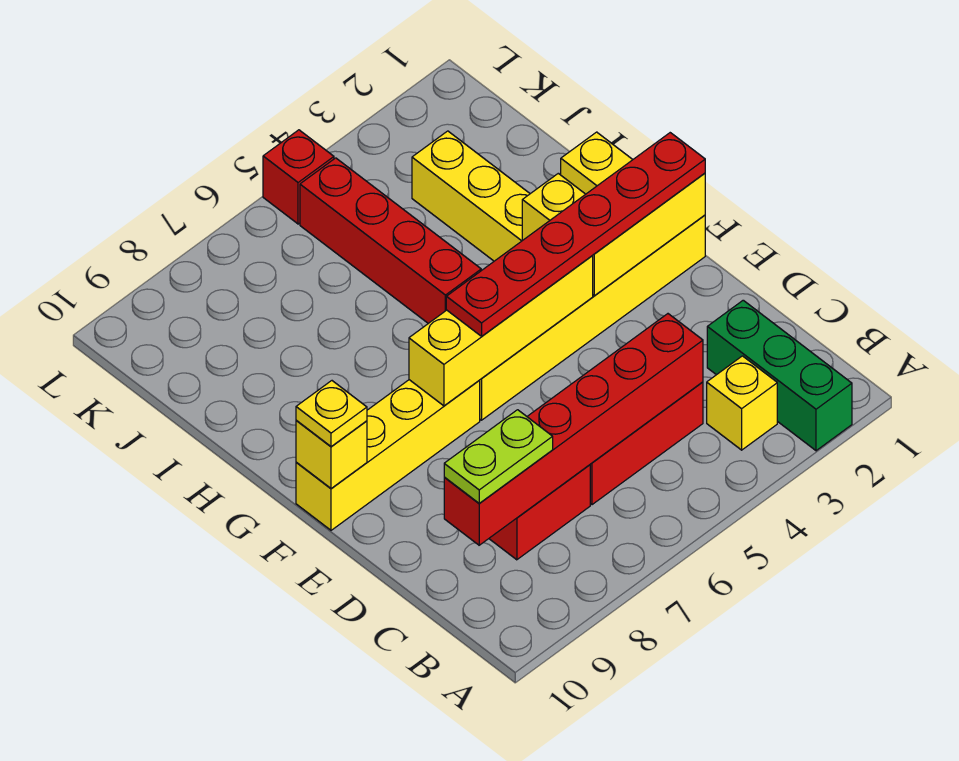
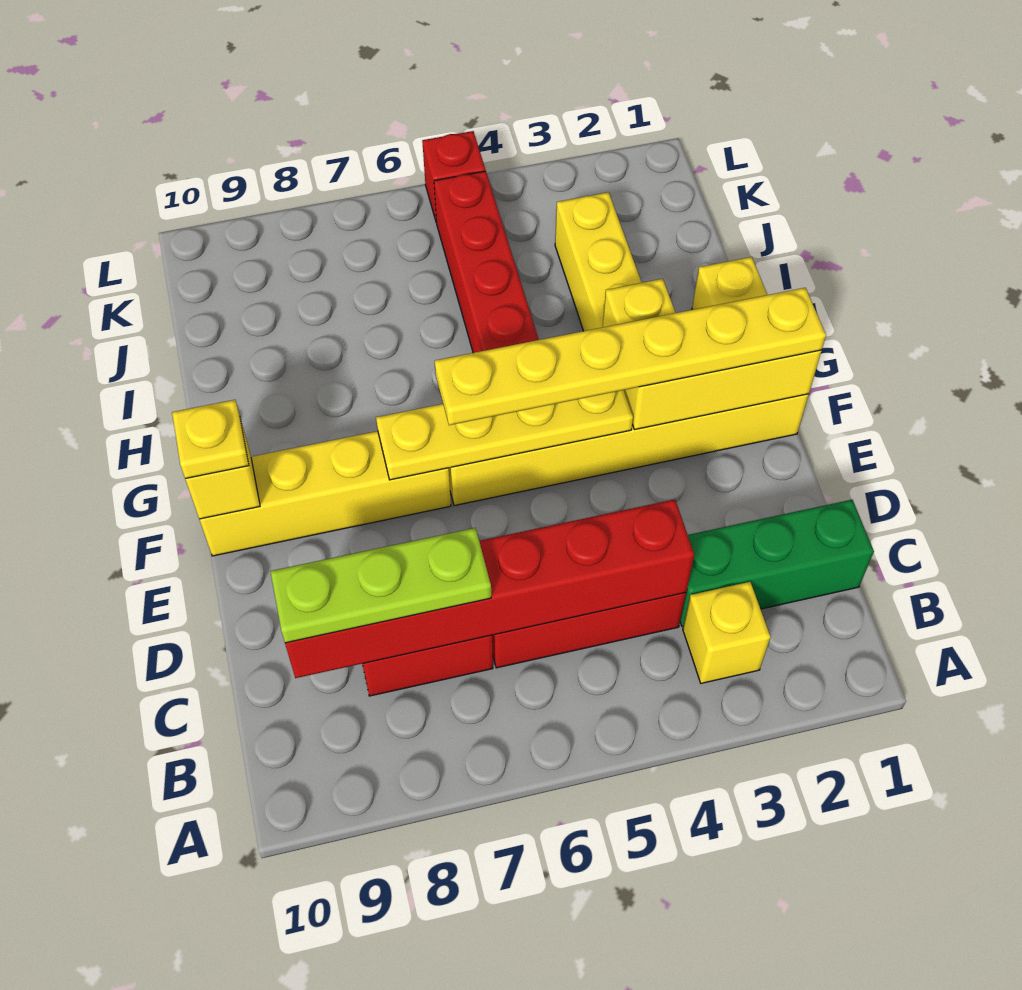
green brick A2:C2 level 1 -> green brick C1:C3 level 1
lime plate C8:C9 level 3 -> lime plate C7:C9 level 3
red plate F1:F6 level 3 -> yellow plate F1:F6 level 3
yellow brick F4:F7 level 2 -> yellow plate F4:F7 level 2

